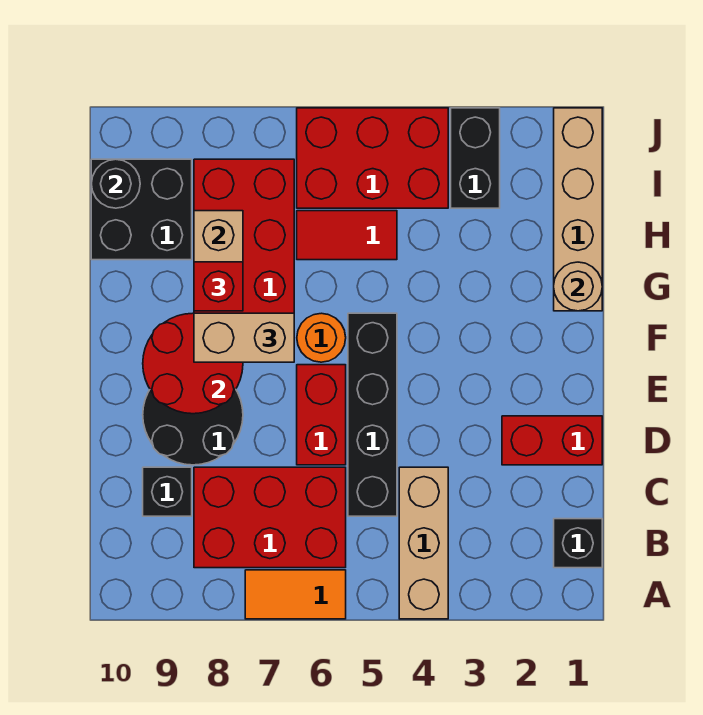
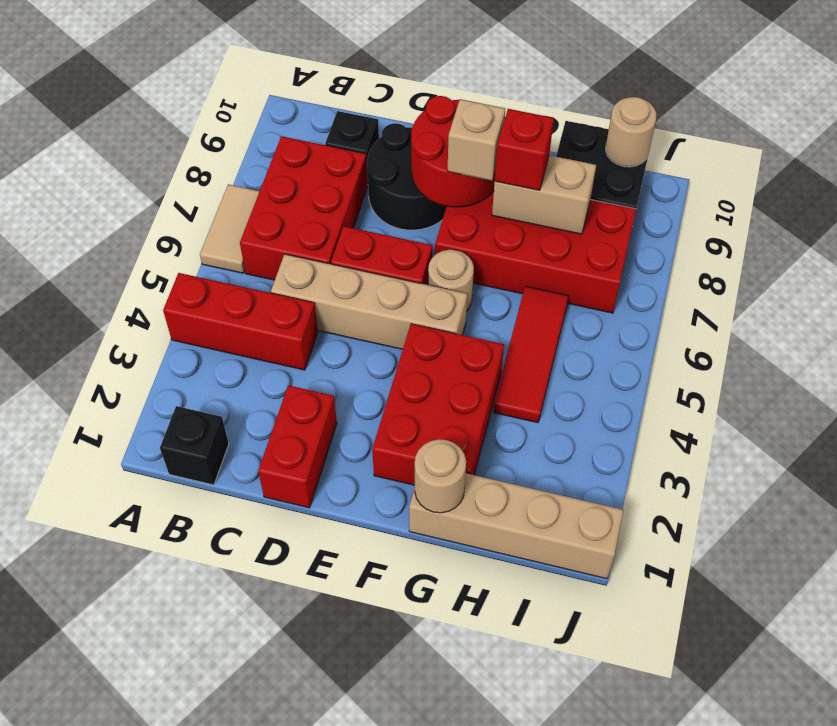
tan brick A4:C4 level 1 -> red brick A4:C4 level 1
orange tile A6:A7 level 1 -> tan tile A6:A7 level 1
black brick C5:F5 level 1 -> tan brick C5:F5 level 1
orange round brick F6 level 1 -> tan round brick F6 level 1
tan brick F7:F8 level 3 -> tan brick F8 level 3
red tile H5:H6 level 1 -> red tile H4:H6 level 1
black brick I3:J3 level 1 -> none
red brick I4:J6 level 1 -> red brick F2:G4 level 1
black round brick I10 level 2 -> tan round brick I10 level 2

